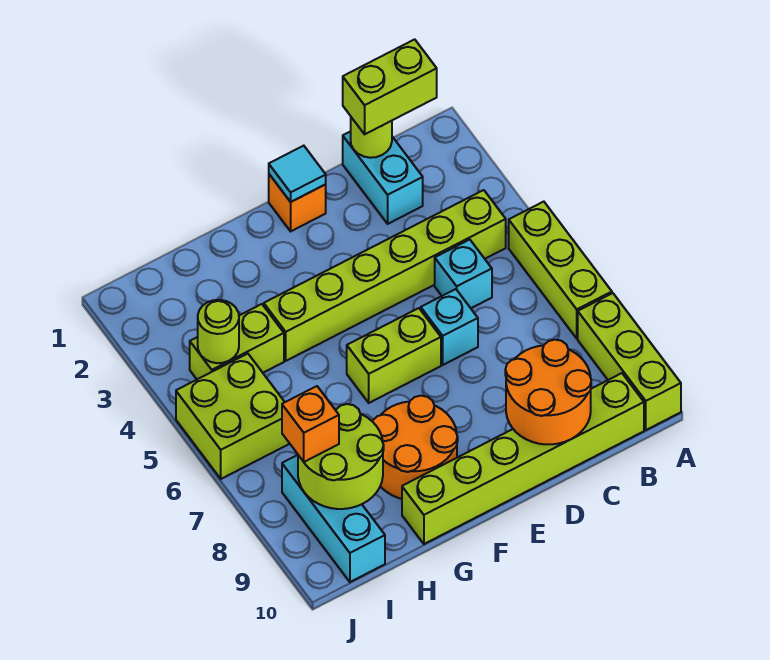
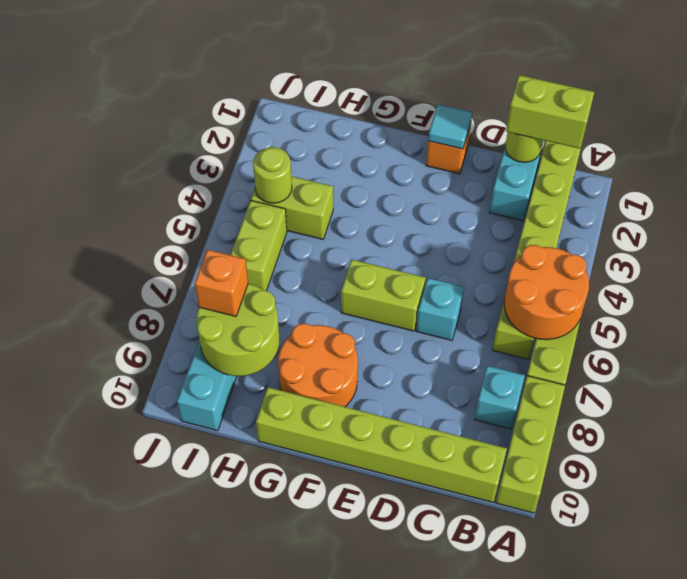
lime brick B4:G4 level 1 -> lime brick B1:B6 level 1
cyan brick C5 level 1 -> cyan brick B8 level 1
orange round brick C9:D10 level 2 -> orange round brick A5:B6 level 2
lime brick I5:J6 level 1 -> lime brick I5:I6 level 1

